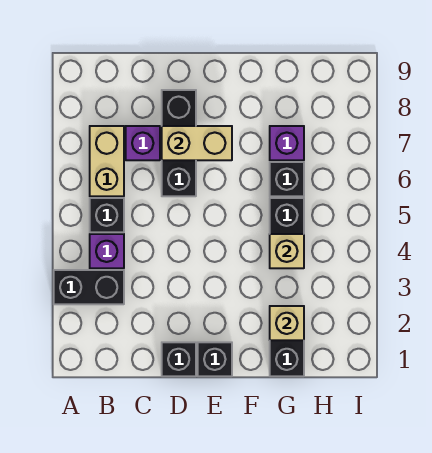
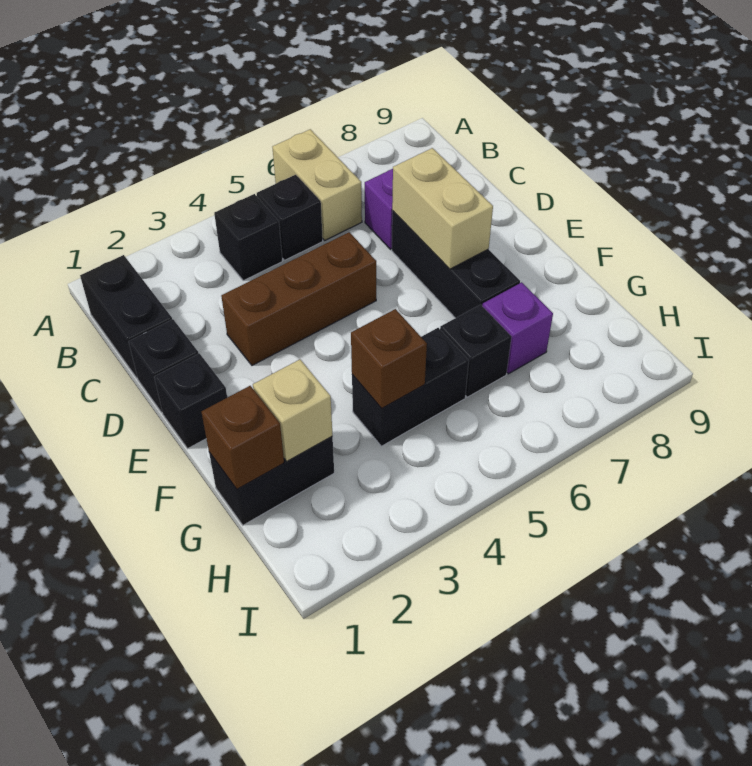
black brick A3:B3 level 1 -> black brick B1:C1 level 1
purple brick B4 level 1 -> black brick B4 level 1
tan brick B6:B7 level 1 -> tan brick A6:B6 level 1
none -> brown brick D3:D5 level 1
black brick D6:D8 level 1 -> black brick D7:F7 level 1
none -> brown brick G1 level 2
tan brick G4 level 2 -> brown brick G4 level 2

